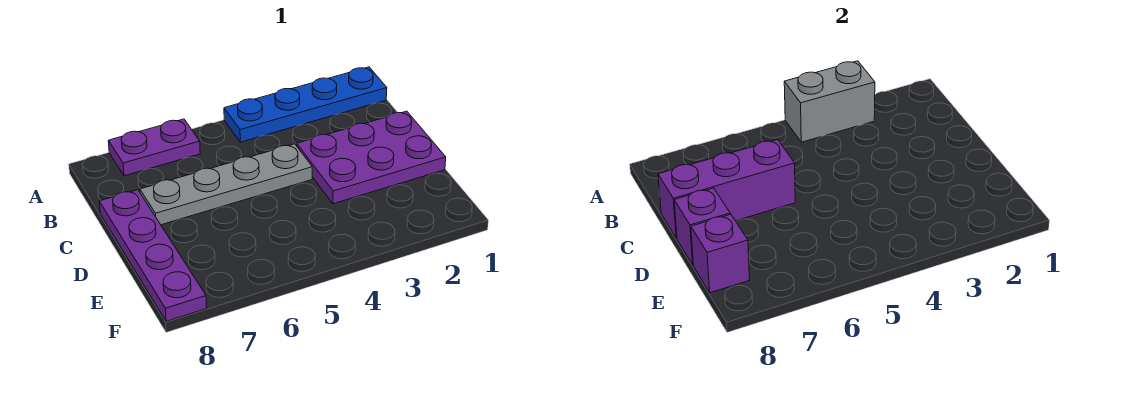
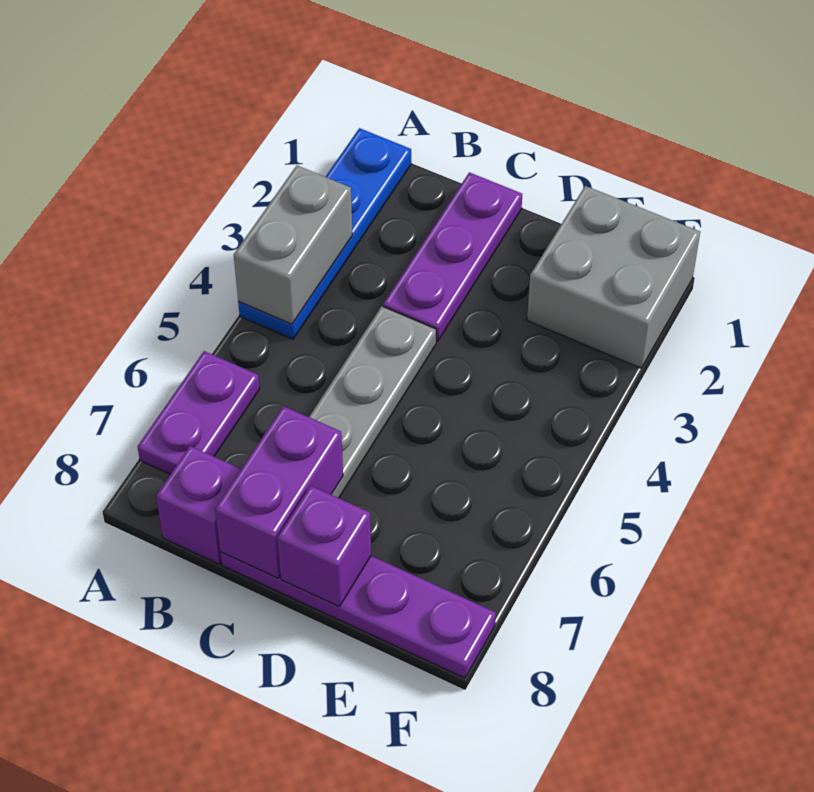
purple plate C1:D3 level 1 -> purple plate C1:C3 level 1
purple brick C6:C8 level 2 -> purple brick C7:C8 level 2
none -> grey brick E1:F2 level 1
purple brick E8 level 2 -> purple brick B8 level 1

